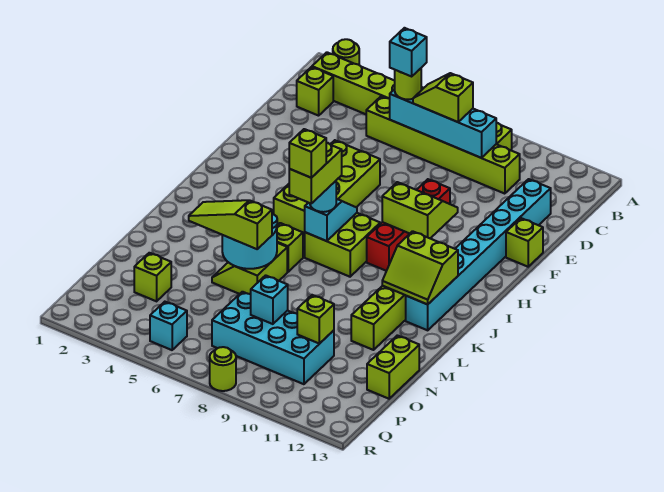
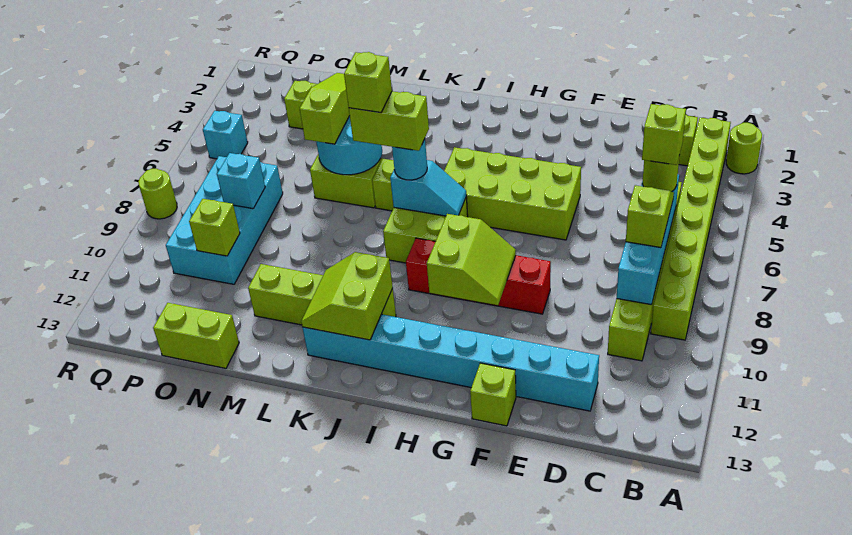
cyan brick C6 level 4 -> lime brick C6 level 4

